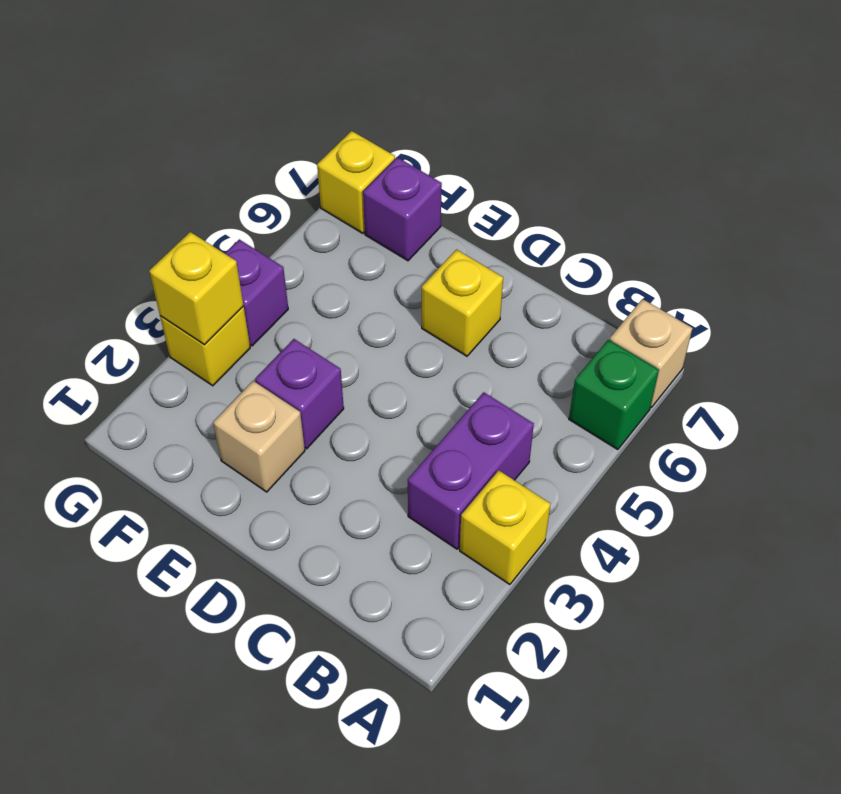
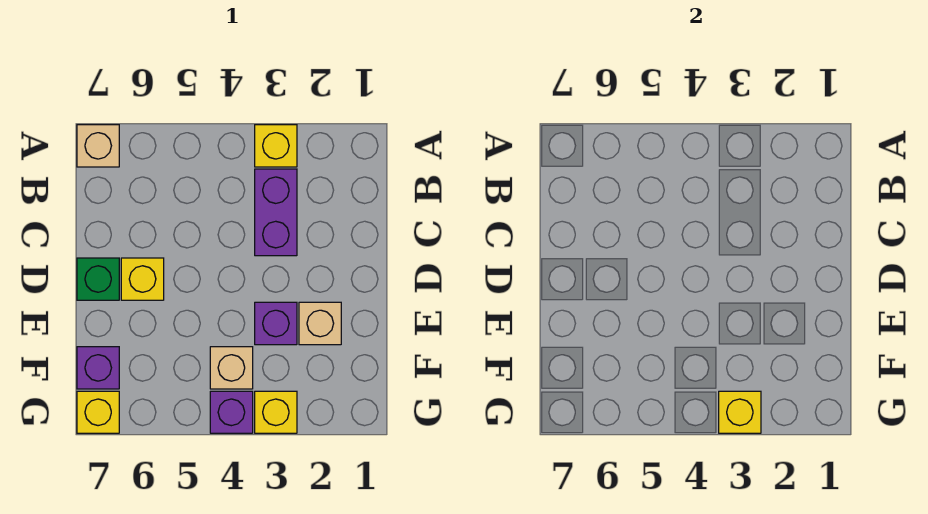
green brick A6 level 1 -> green brick D7 level 1
purple brick B3:B4 level 1 -> purple brick B3:C3 level 1
none -> tan brick F4 level 1

